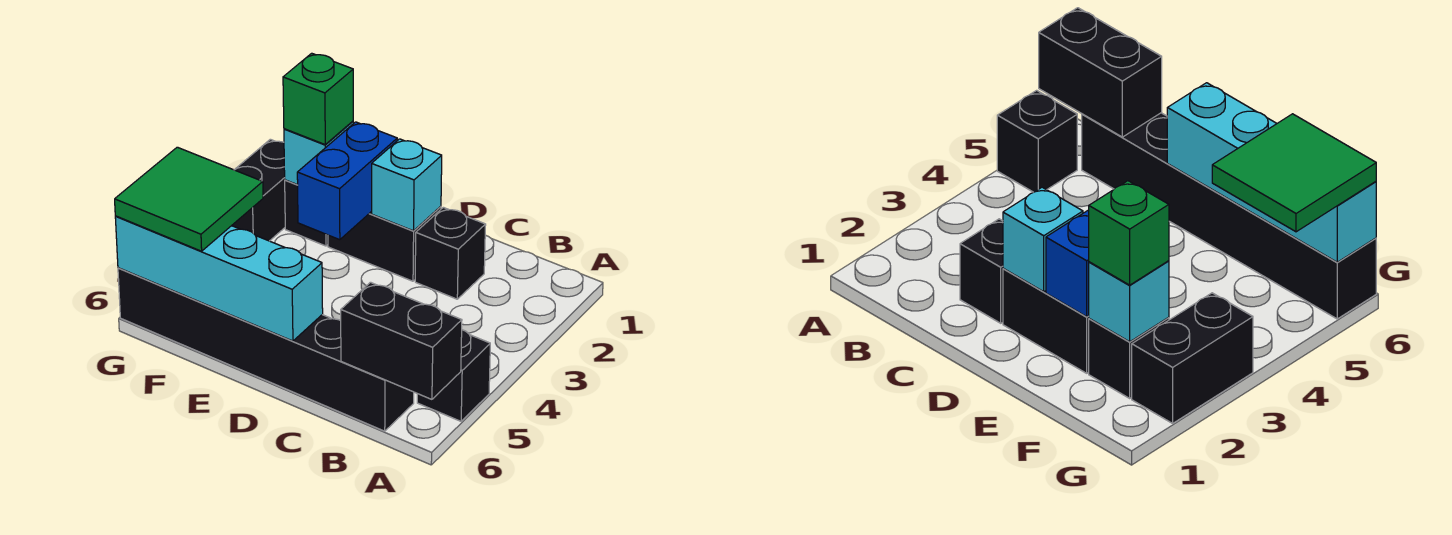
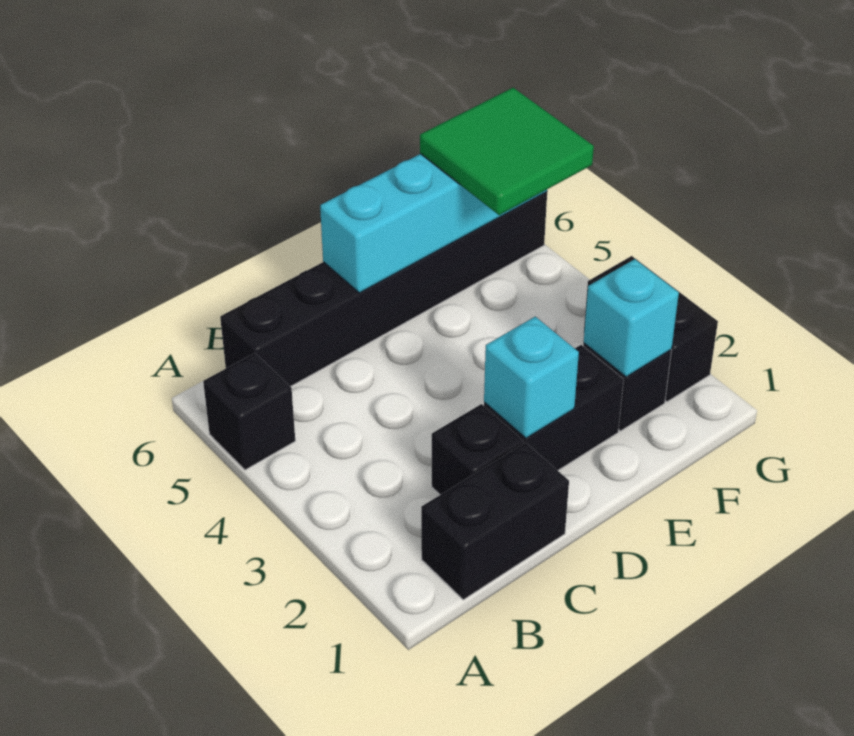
black brick A6:B6 level 2 -> black brick B1:C1 level 1
blue brick E2:E3 level 2 -> none
green brick F2 level 3 -> none

